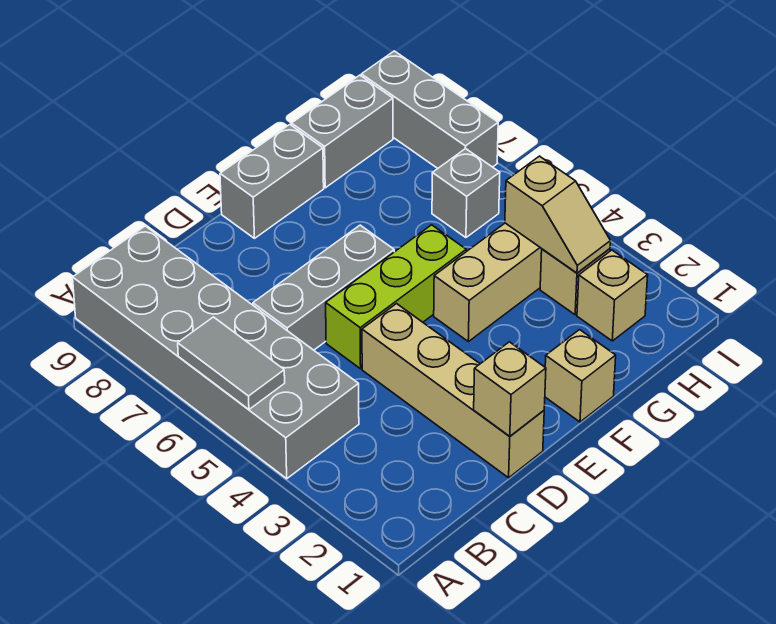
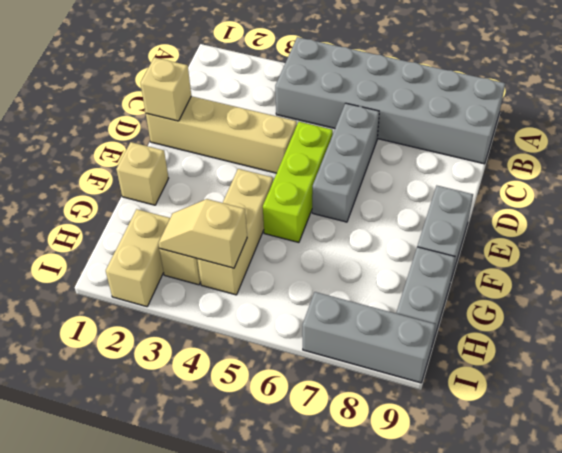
grey tile A5:A6 level 2 -> none
tan brick H2 level 1 -> tan brick H2:I2 level 1
grey brick H6 level 1 -> none

